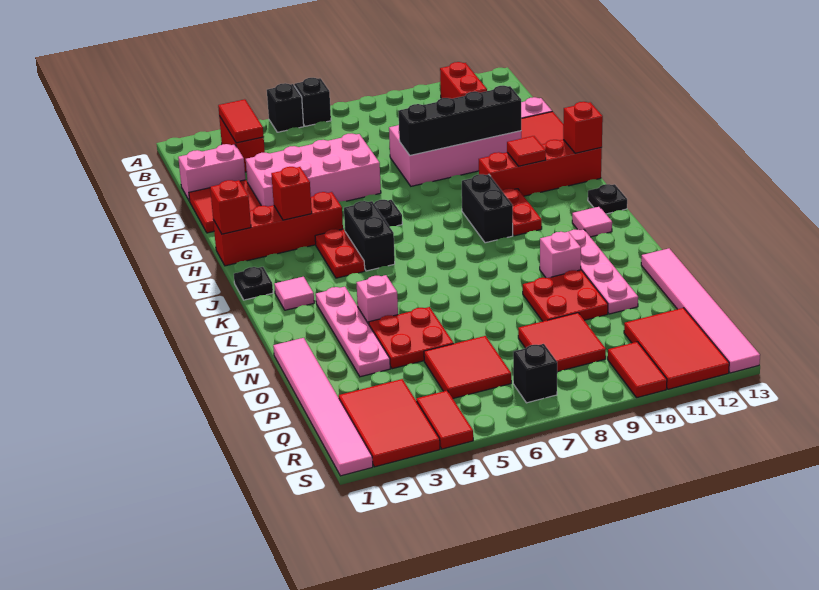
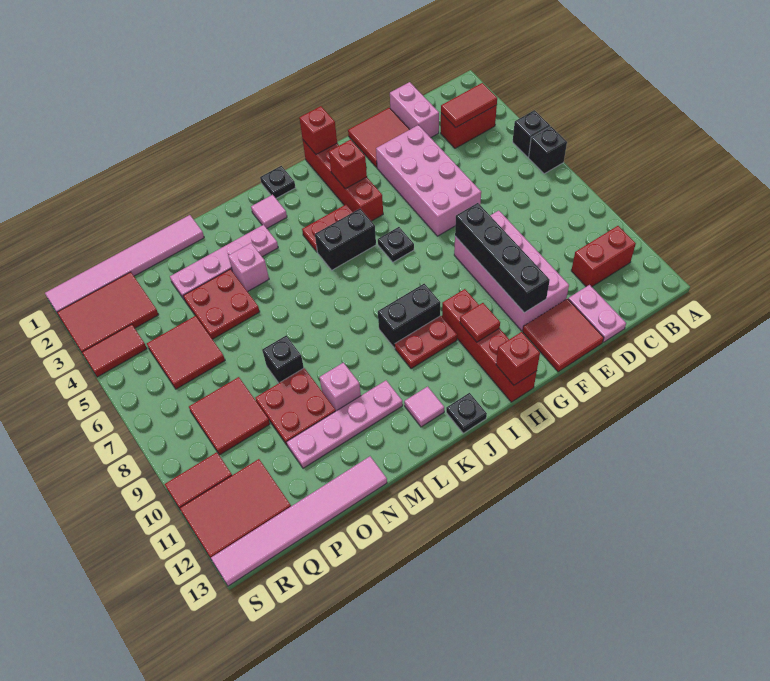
black brick R7 level 1 -> black brick N8 level 1

